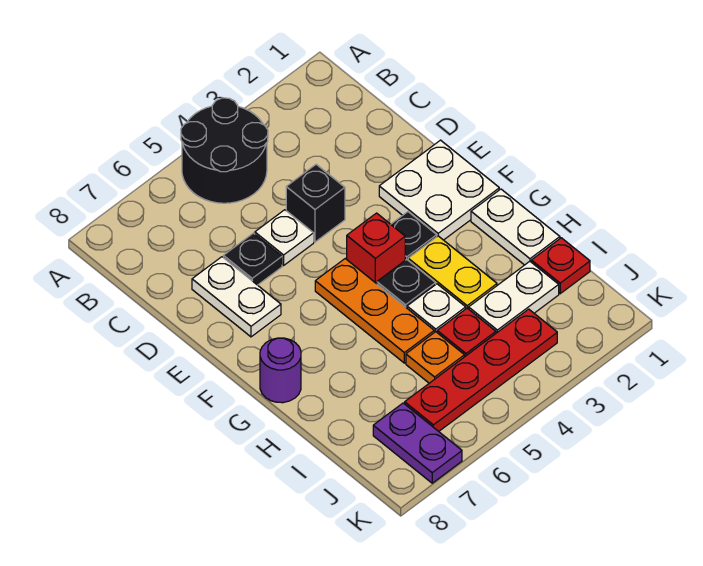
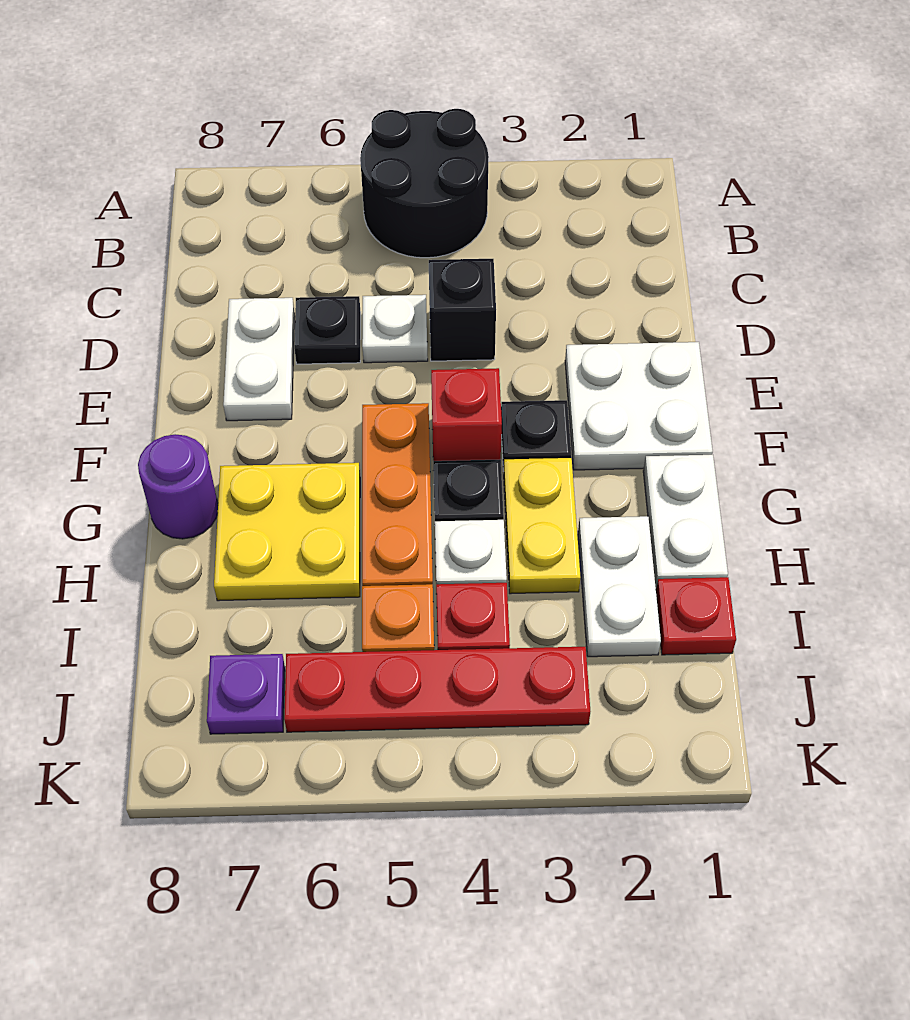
none -> yellow plate G6:H7 level 1
white plate I2:I3 level 1 -> white plate H2:I2 level 1
purple plate J7:K7 level 1 -> purple plate J7 level 1

